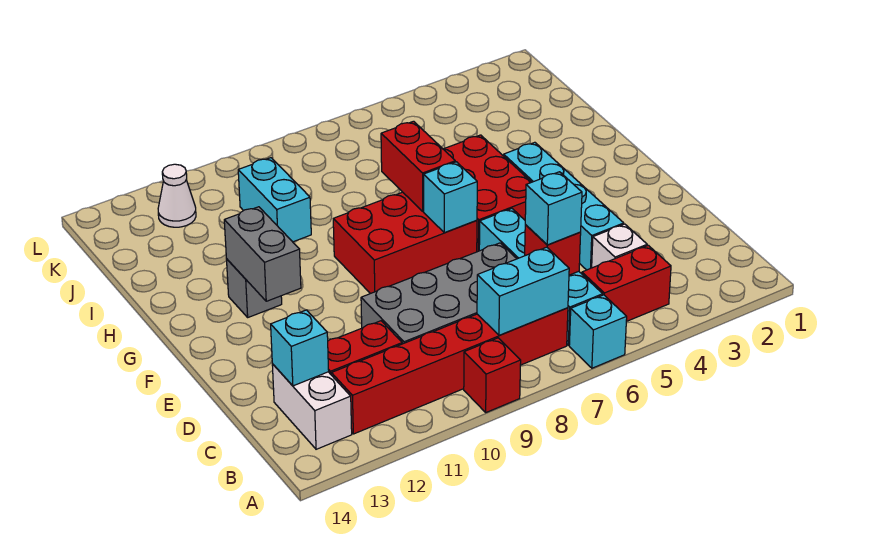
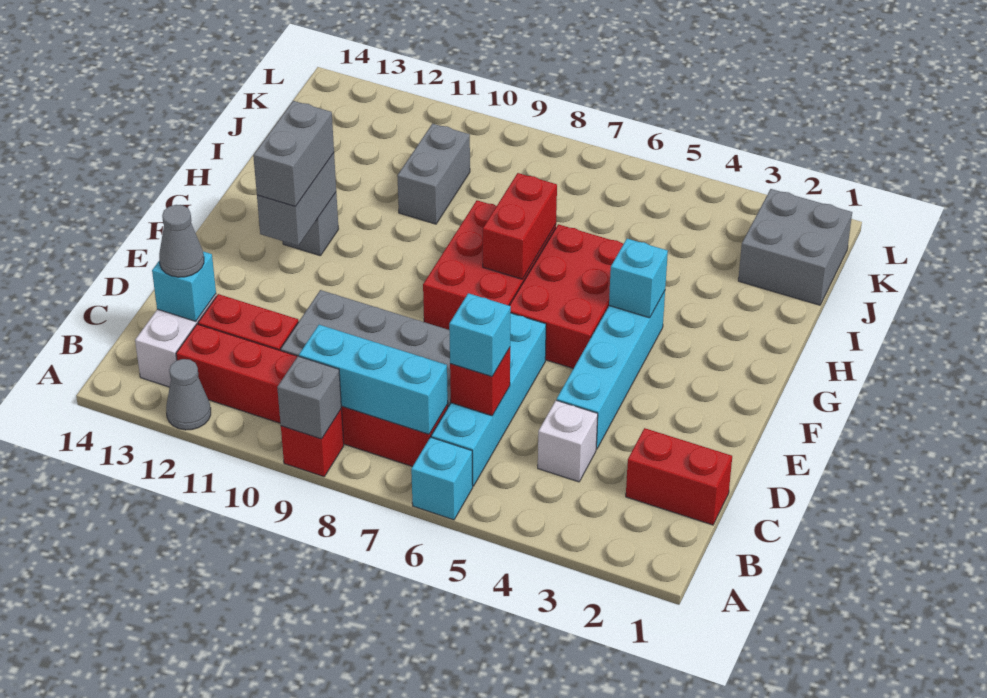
none -> grey brick A9 level 2
none -> grey cone A12 level 1
red brick B4:B5 level 1 -> red brick C1:C2 level 1
cyan brick B7:B8 level 2 -> cyan brick B7:B9 level 2
none -> grey cone C13 level 3
red brick F7:G9 level 1 -> red brick F7:H8 level 1
cyan brick F7 level 2 -> cyan brick G4 level 2
none -> grey brick F12:G12 level 3
cyan brick I10:J10 level 1 -> grey brick I10:J10 level 1
none -> grey brick J1:K2 level 1
white cone K12 level 1 -> none

